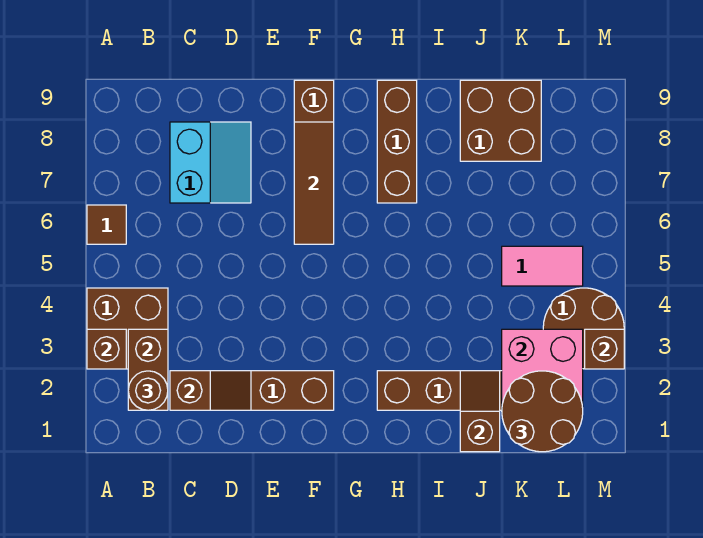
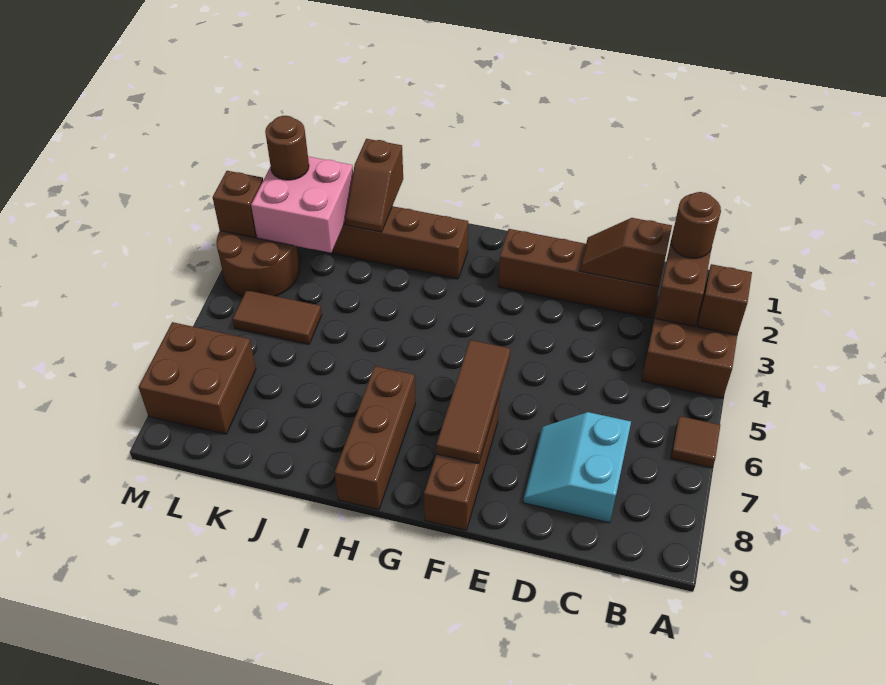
brown brick J8:K9 level 1 -> brown brick L7:M8 level 1
brown round brick K1:L2 level 3 -> brown round brick L2 level 3
pink tile K5:L5 level 1 -> brown tile K5:L5 level 1

